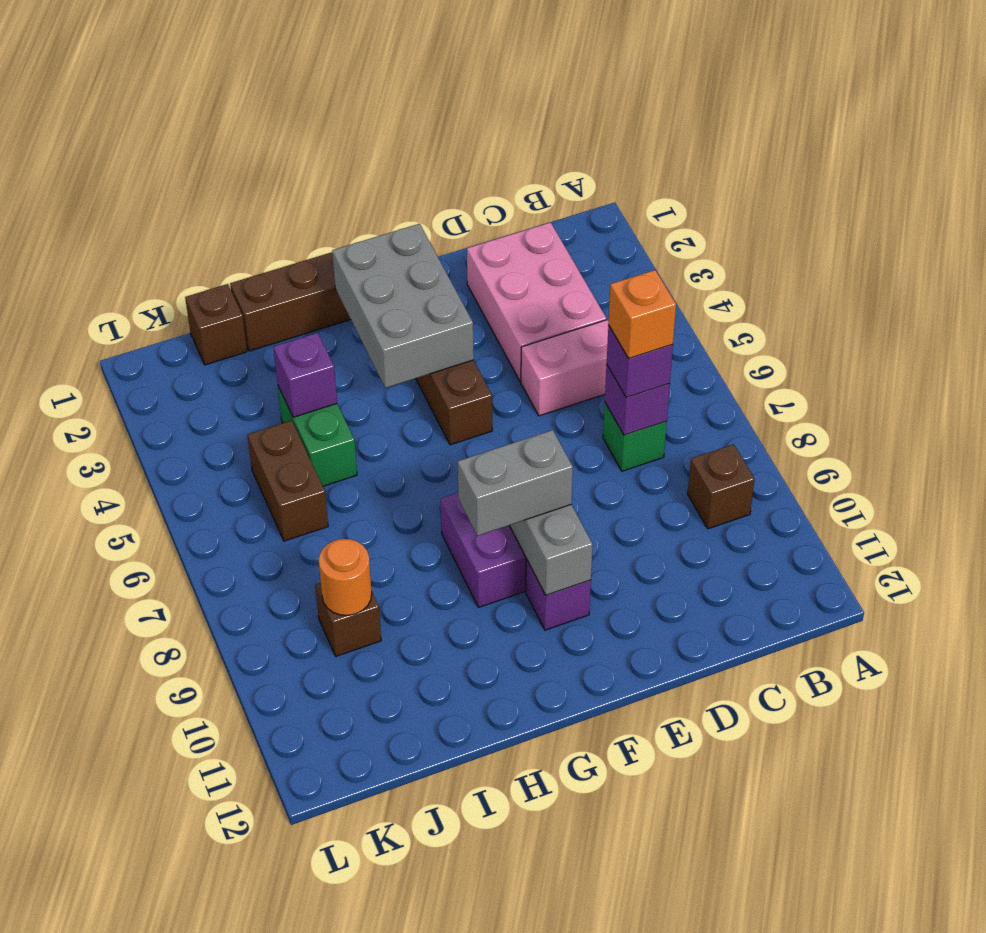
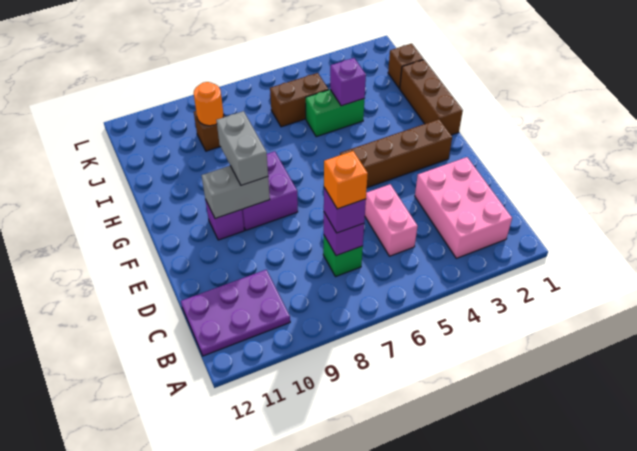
brown brick B9 level 1 -> none
none -> purple plate B10:C12 level 1
pink brick C2:D4 level 1 -> pink brick B2:D3 level 1
grey brick F2:G4 level 2 -> none

